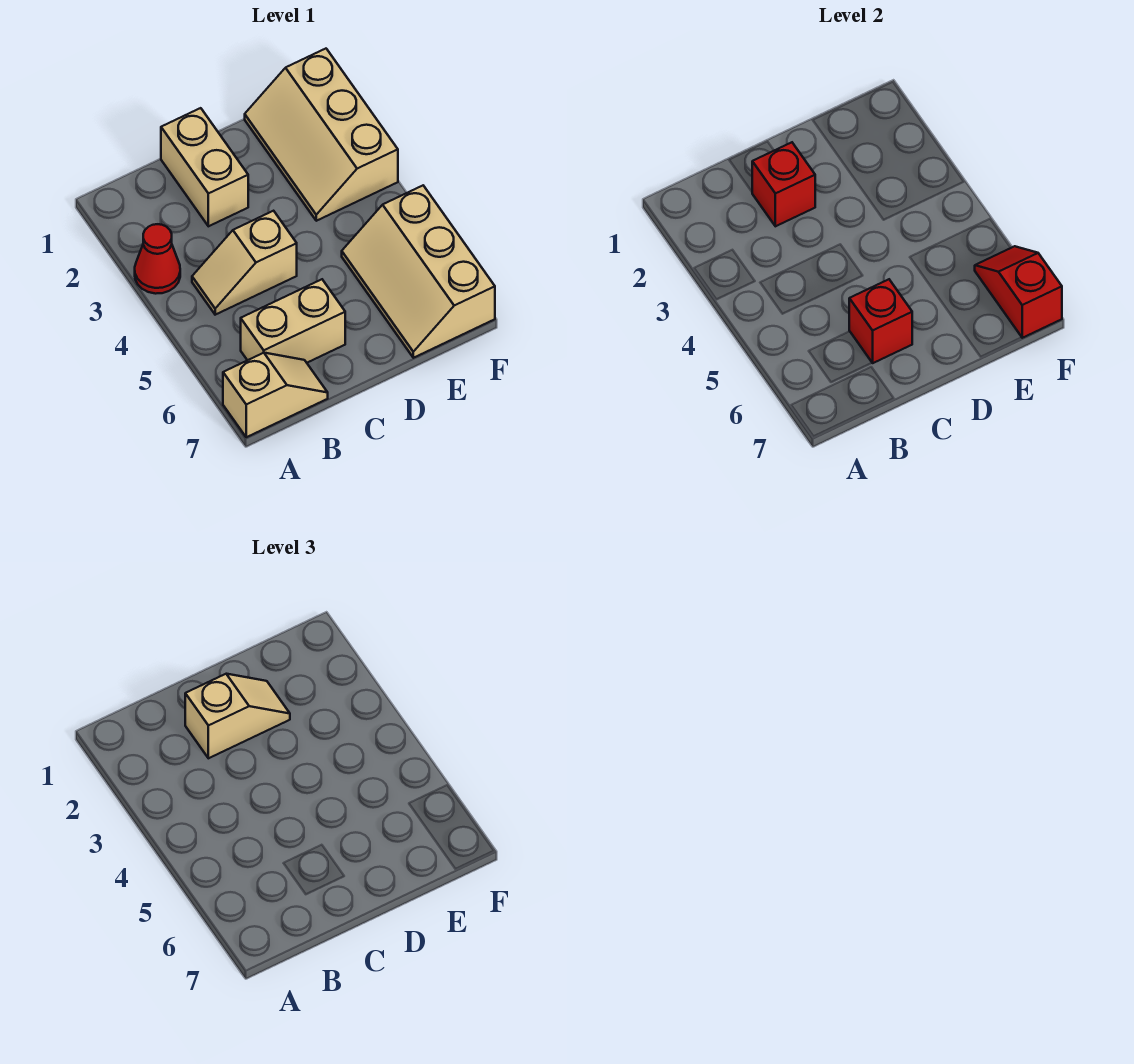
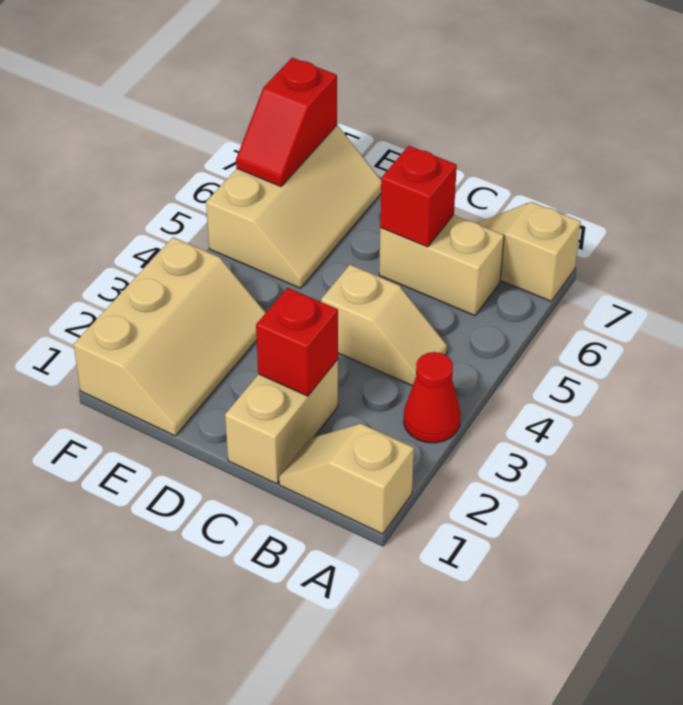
tan slope C2:D2 level 3 top C -> tan slope A1:B1 level 1 top A

